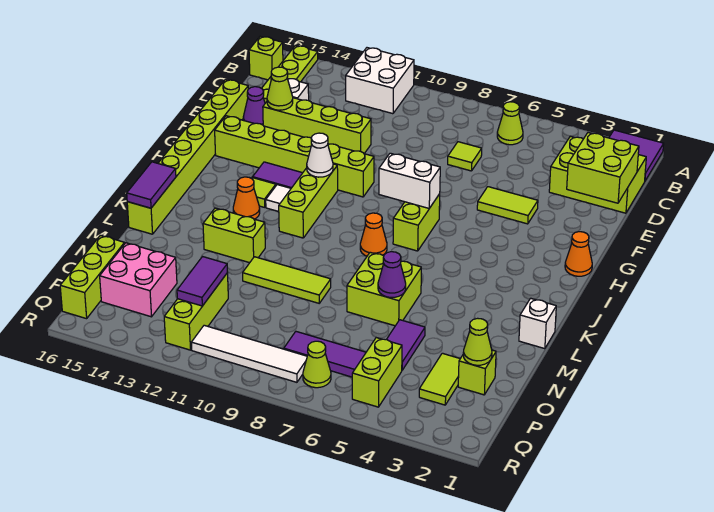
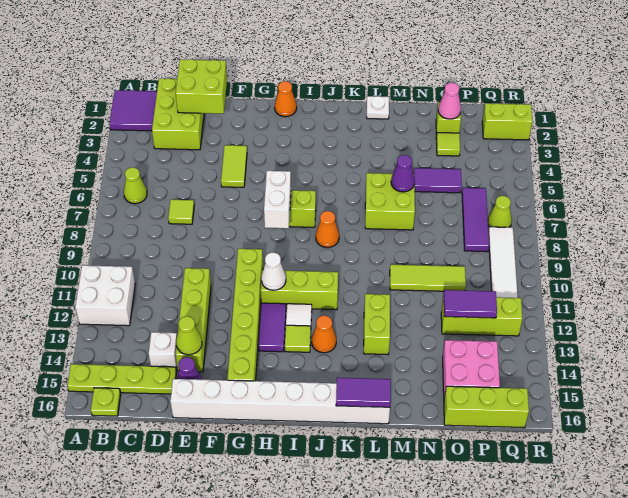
lime brick B16 level 1 -> lime plate B16 level 1
lime brick E16:L16 level 1 -> white brick E16:L16 level 1
white brick L1 level 1 -> white plate L1 level 1
lime tile M9:M11 level 1 -> lime tile M10:O10 level 1
lime cone O2 level 2 -> pink cone O2 level 2
lime tile O3:P3 level 1 -> lime tile O3 level 1
lime brick P5:Q5 level 1 -> lime brick Q2:R2 level 1

